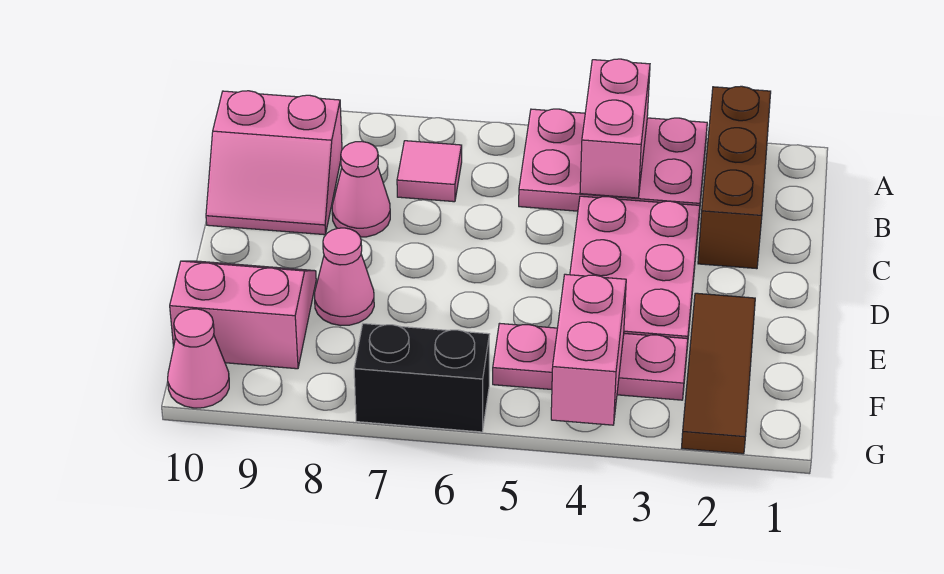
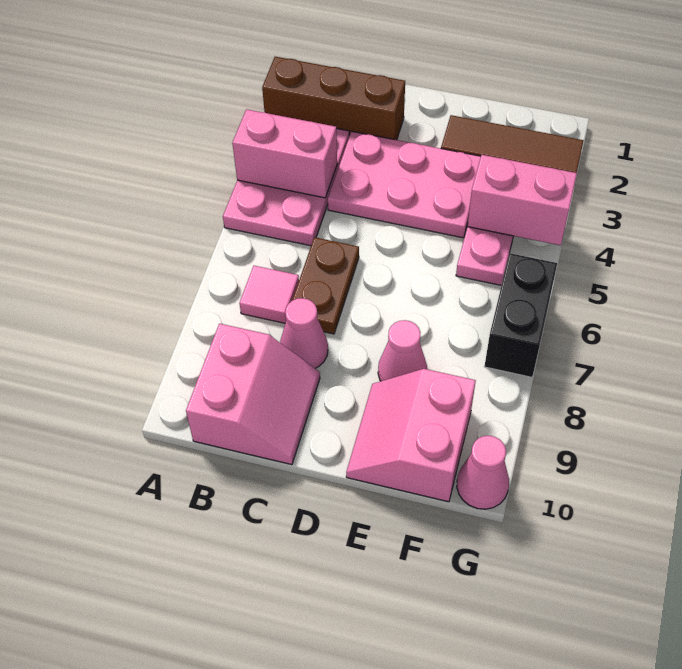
none -> brown plate C6:C7 level 1

